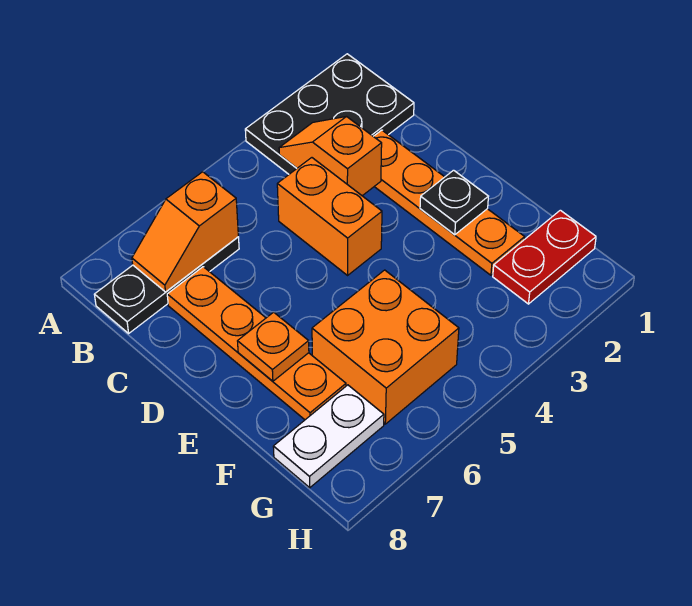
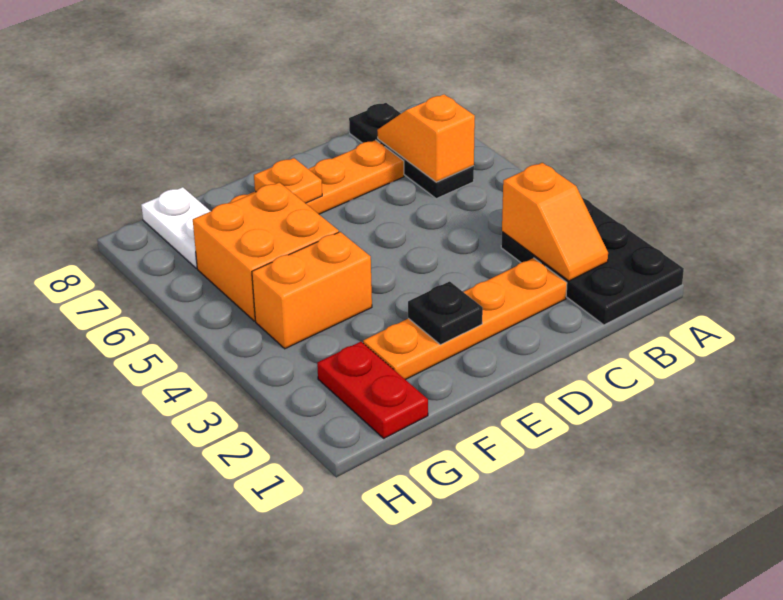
orange slope B3:C3 level 2 top C -> orange slope B2:B3 level 2 top 3
orange brick C4:D4 level 1 -> orange brick F4:G4 level 1

